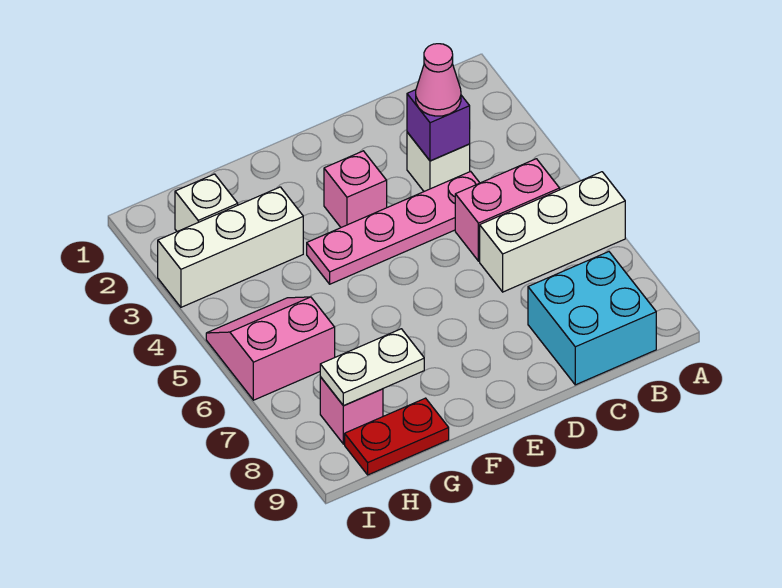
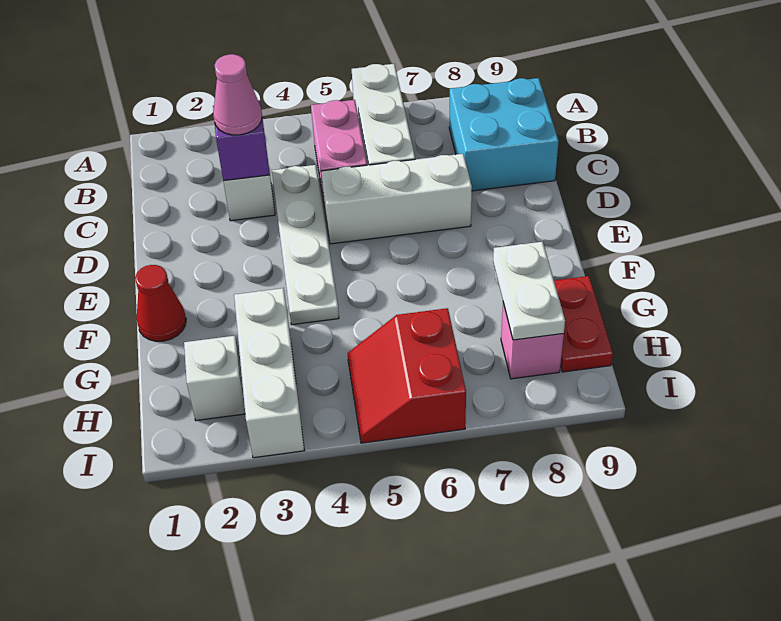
pink plate C4:F4 level 1 -> white plate C4:F4 level 1
none -> white brick D5:D7 level 1
pink brick E3 level 1 -> none
none -> red cone F1 level 1
pink slope H5:I6 level 1 top 6 -> red slope H5:I6 level 1 top 6

